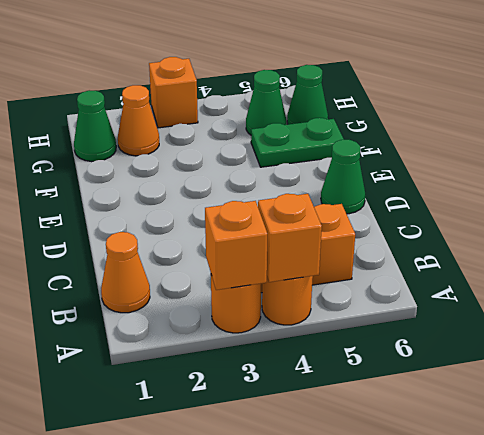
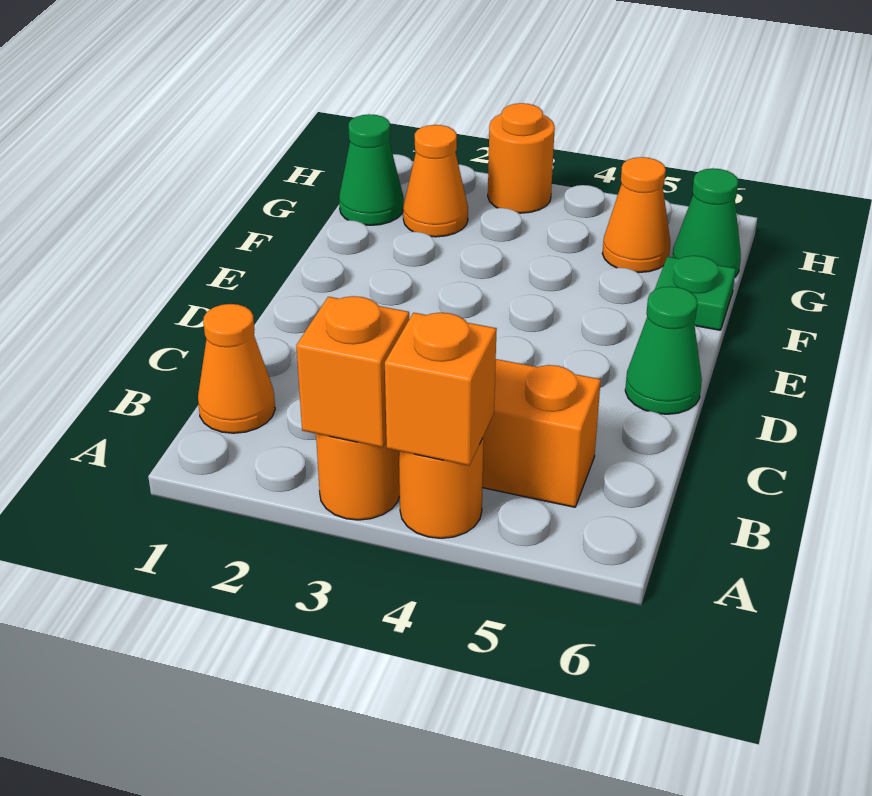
green plate F5:F6 level 1 -> green plate F6 level 1
green cone G5 level 1 -> orange cone G5 level 1
orange brick H3 level 1 -> orange round brick H3 level 1

